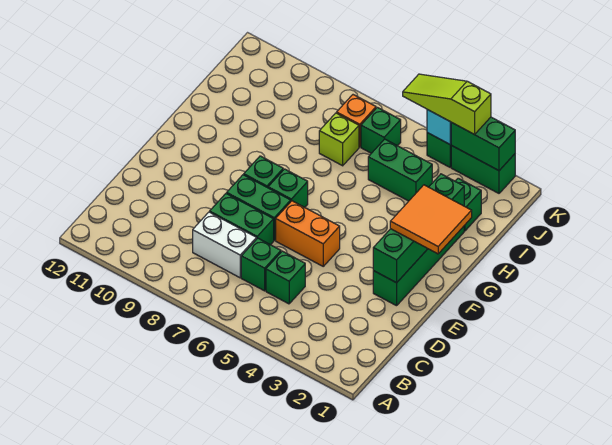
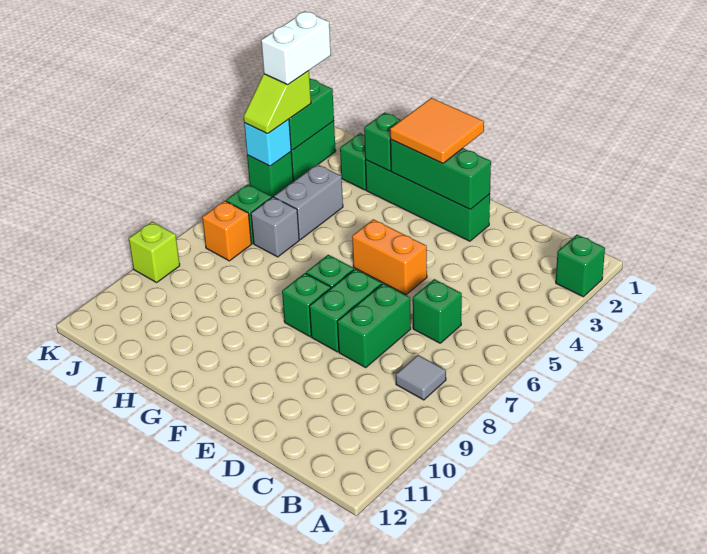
none -> grey tile B8 level 1
green brick C5 level 1 -> green brick A2 level 1
white brick C7:C8 level 1 -> white brick K2:K3 level 4
orange brick E5:E6 level 1 -> orange brick E5:F5 level 1
green brick I4:I5 level 1 -> grey brick I4:I5 level 1
none -> grey brick I6 level 1
lime brick I7 level 1 -> lime brick K9 level 1
lime slope K3:K5 level 3 top 3 -> lime slope K3:K4 level 3 top 3

